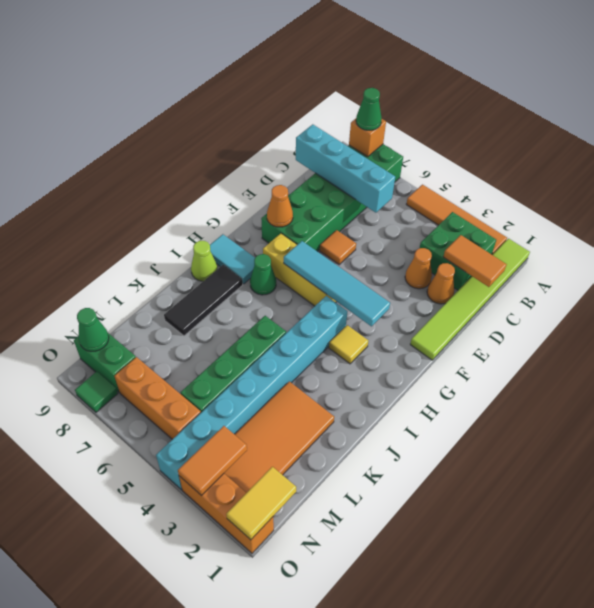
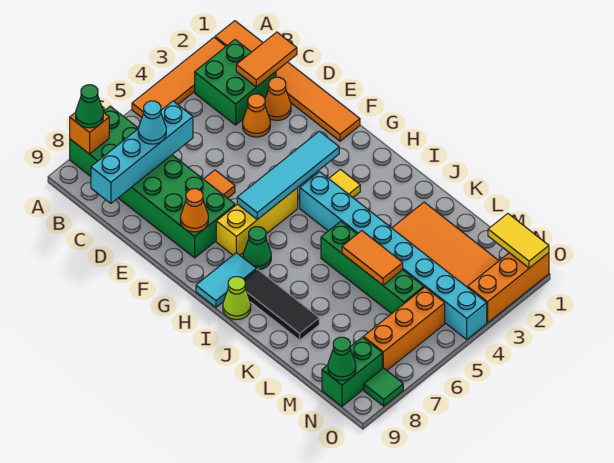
lime tile A1:F1 level 1 -> orange tile A1:F1 level 1
none -> cyan cone C7 level 3
orange tile N3:O3 level 2 -> orange tile K5:L5 level 2

